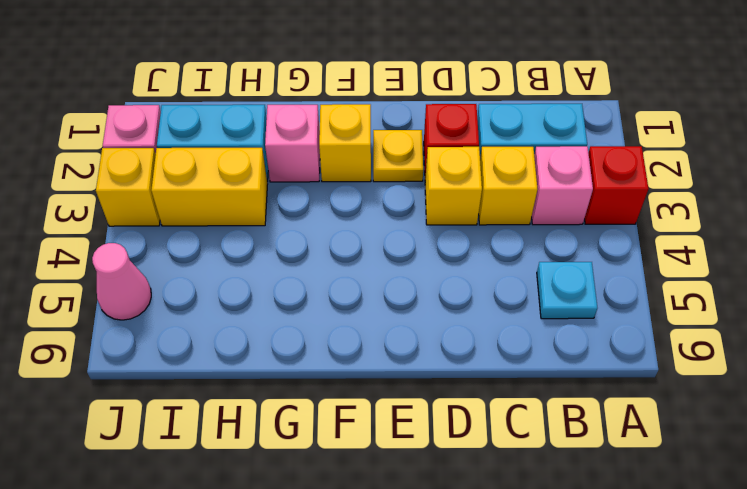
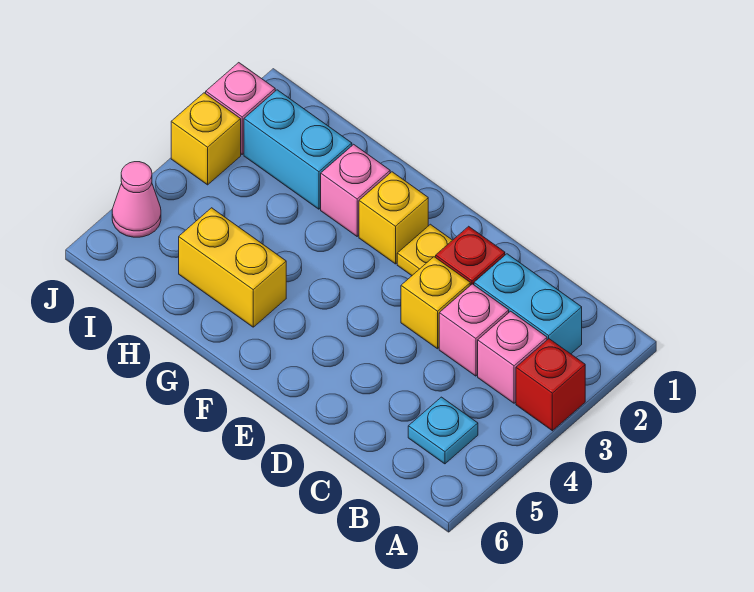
yellow brick C3 level 1 -> pink brick C3 level 1
yellow brick H3:I3 level 1 -> yellow brick G5:H5 level 1

